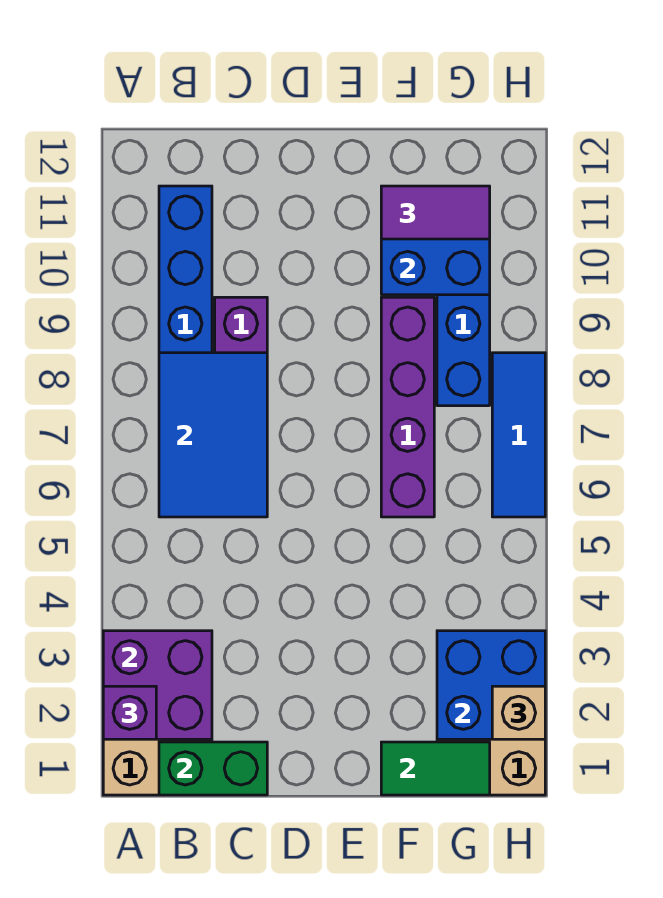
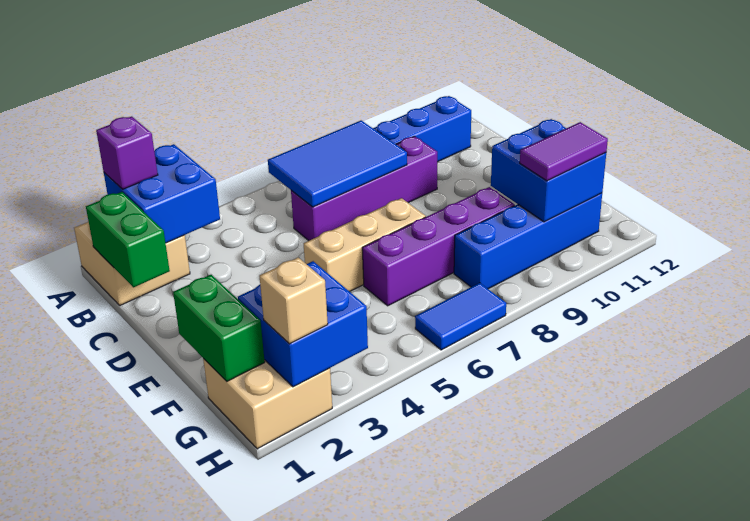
purple brick A2:B3 level 2 -> blue brick A2:B3 level 2
none -> tan brick E5:E7 level 1
green tile F1:G1 level 2 -> green brick F1:G1 level 2
purple tile F11:G11 level 3 -> purple tile G10:G11 level 3
blue tile H6:H8 level 1 -> blue tile H6:H7 level 1

